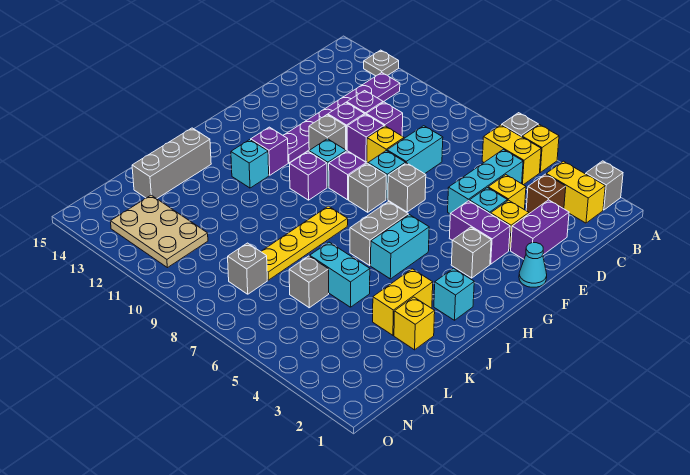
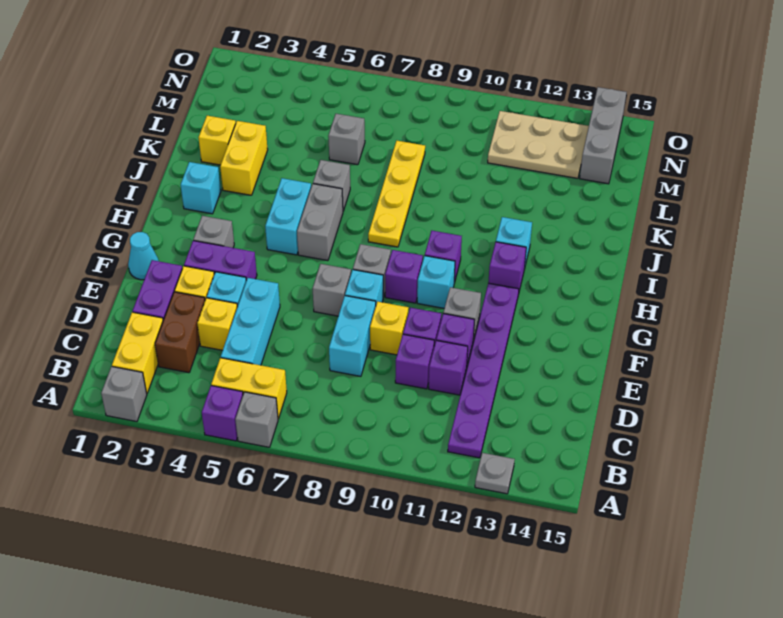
yellow brick A5 level 1 -> purple brick A5 level 1
yellow brick B2:B3 level 1 -> yellow brick B2:C2 level 1
brown brick C3 level 1 -> brown brick C3:D3 level 1
grey brick J14:L14 level 1 -> grey brick M14:O14 level 1
cyan brick K5:K6 level 1 -> none
grey brick M8 level 1 -> grey brick J6 level 1

